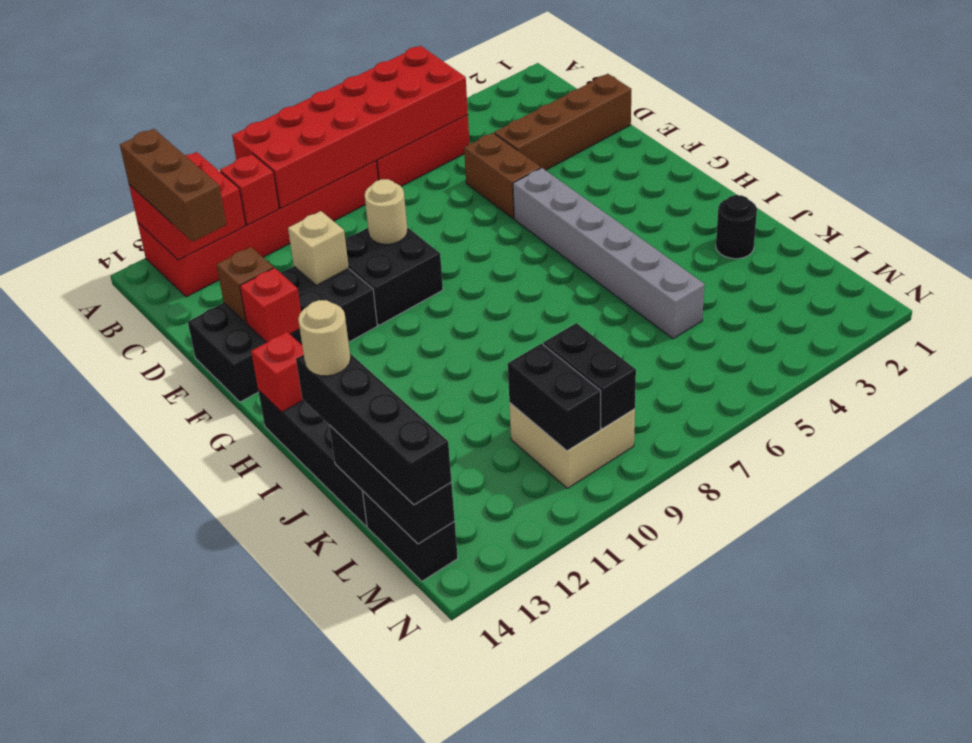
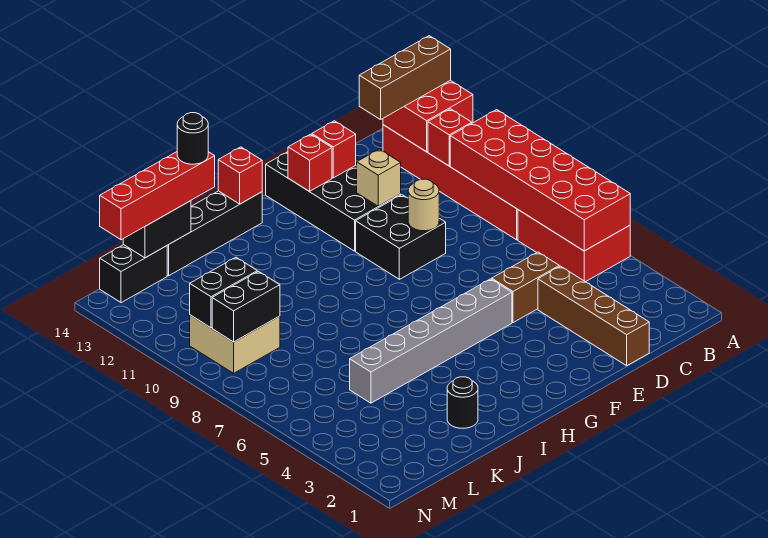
brown brick E13 level 2 -> red brick E13 level 2
black brick J14:M14 level 3 -> red brick J14:M14 level 3
tan round brick J14 level 4 -> black round brick J14 level 4
black brick K14:M14 level 2 -> black brick K14:L14 level 2

